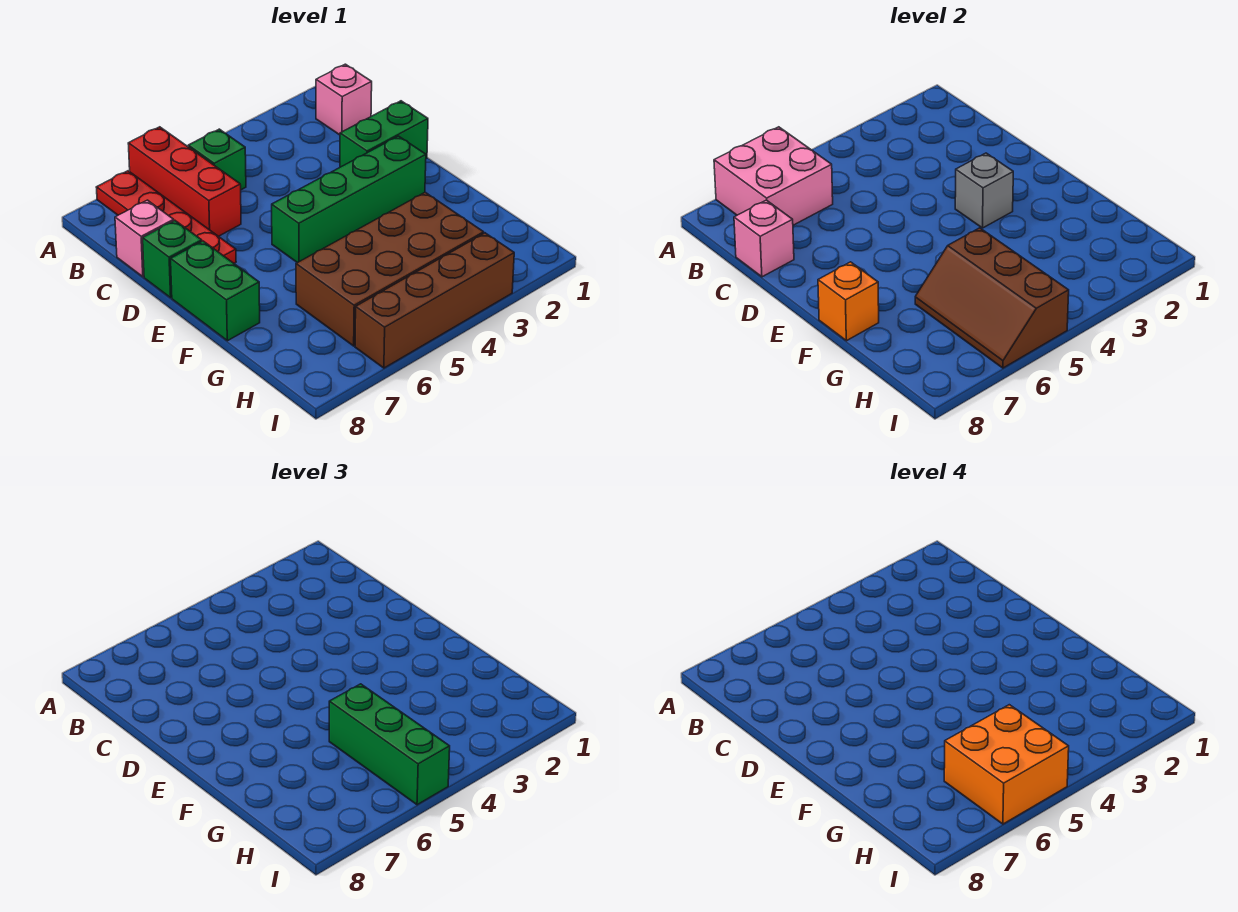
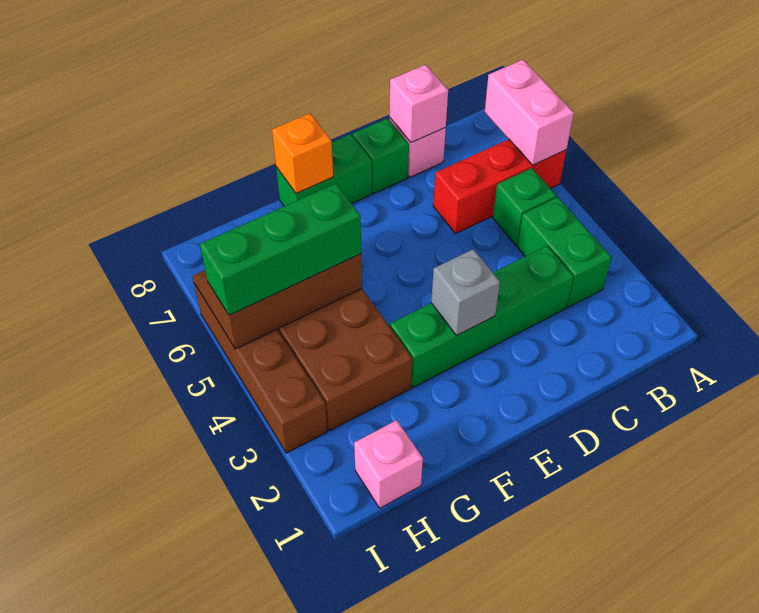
pink brick A6:B7 level 2 -> pink brick A6:A7 level 2
red plate A7:D7 level 1 -> none
pink brick B1 level 1 -> pink brick H1 level 1
green brick D1:D2 level 1 -> green brick B3:B4 level 1
green brick E2:E5 level 1 -> green brick C3:F3 level 1
orange brick H5:I6 level 4 -> none

